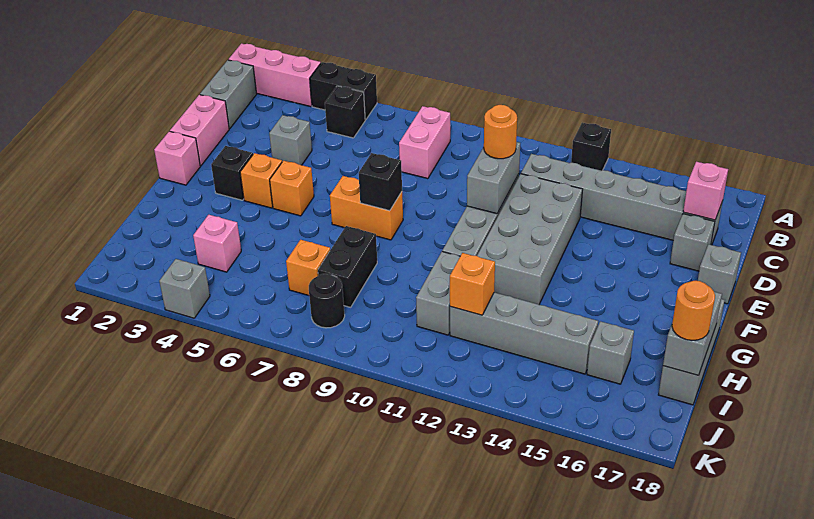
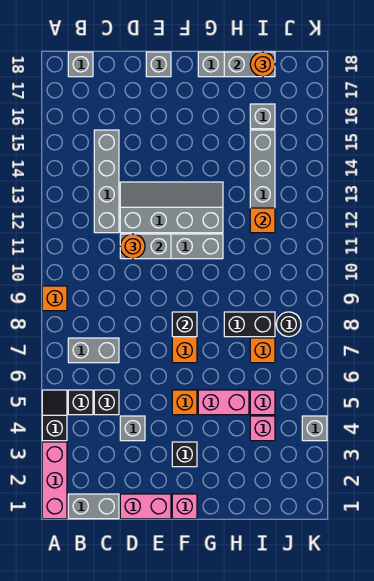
black brick A4:A5 level 1 -> black slope A4:A5 level 1 top 4
black brick A13 level 1 -> black brick C5 level 1
pink brick B8:C8 level 1 -> pink brick G5:H5 level 1
grey brick C12:C17 level 1 -> grey brick C12:C15 level 1
pink brick C17 level 2 -> pink brick I5 level 1
grey brick D12:G13 level 1 -> grey slope D12:G13 level 1 top 12
grey brick D17 level 1 -> grey brick B18 level 1
orange brick F4 level 1 -> orange brick A9 level 1
grey brick H11:I11 level 1 -> grey brick B7:C7 level 1

